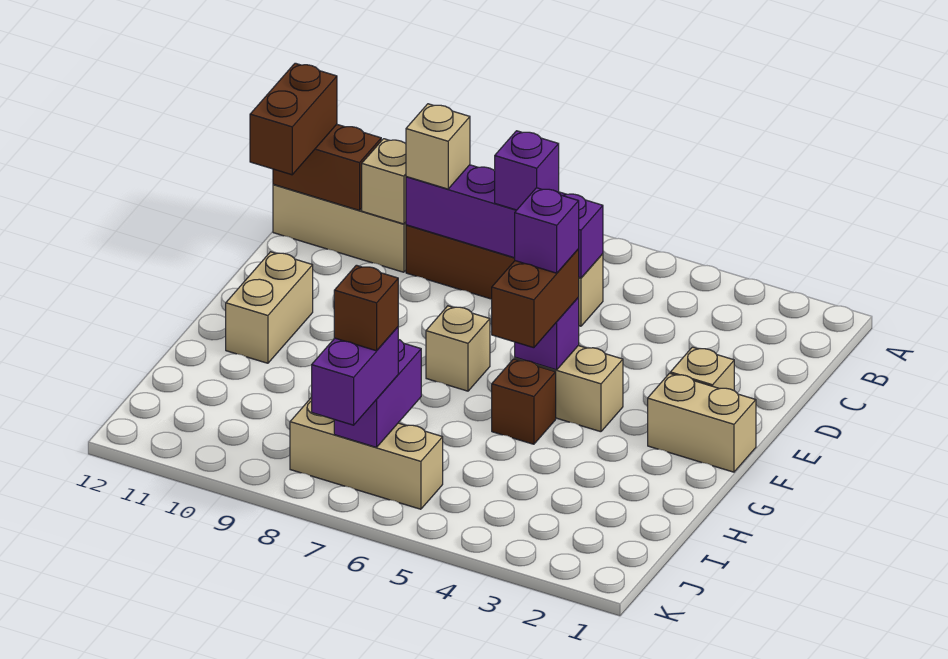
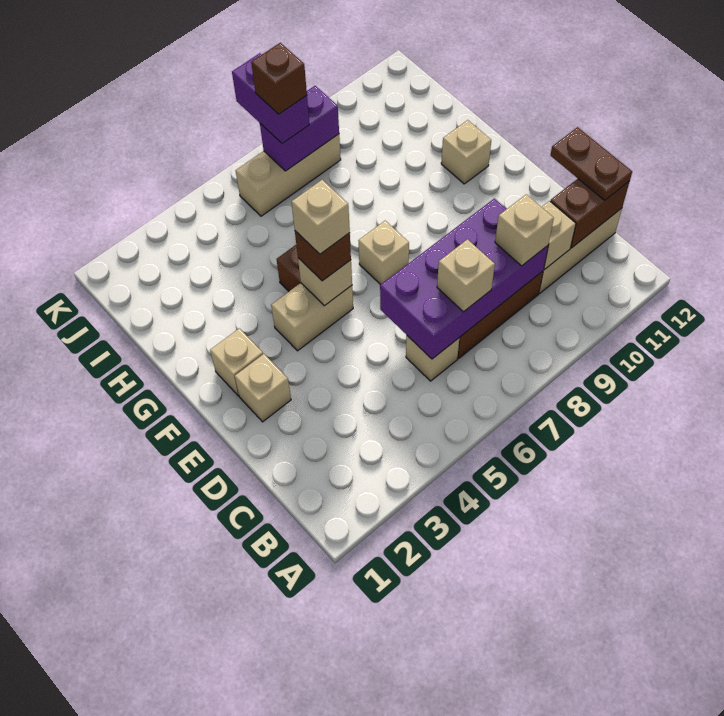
purple brick C6:C9 level 2 -> purple brick C6:D9 level 2
purple brick C7 level 3 -> tan brick C7 level 3
brown brick C12:D12 level 3 -> brown plate C12:D12 level 3
tan brick F1:F2 level 1 -> tan brick F2 level 1
purple brick F5 level 2 -> tan brick F5 level 2
brown brick F5:G5 level 3 -> brown brick F5 level 3
purple brick F5 level 4 -> tan brick F5 level 4
tan brick F11:G11 level 1 -> tan brick G11 level 1
purple brick I7:J7 level 2 -> purple brick J7:J8 level 2

